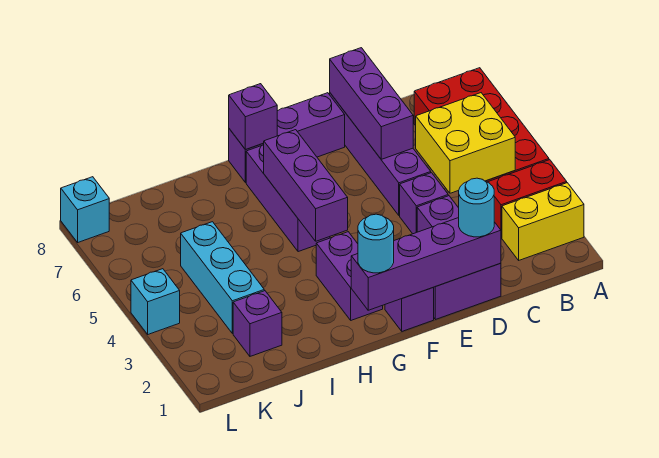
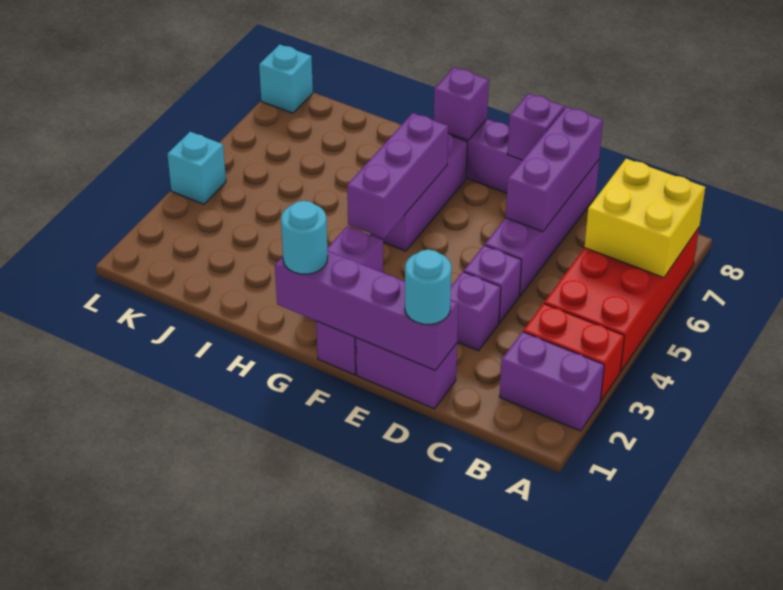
yellow brick A2:B2 level 1 -> purple brick A2:B2 level 1
yellow brick B4:C5 level 2 -> yellow brick A6:B7 level 2
purple brick J2 level 1 -> purple brick E8 level 2
cyan brick J3:J5 level 1 -> none

